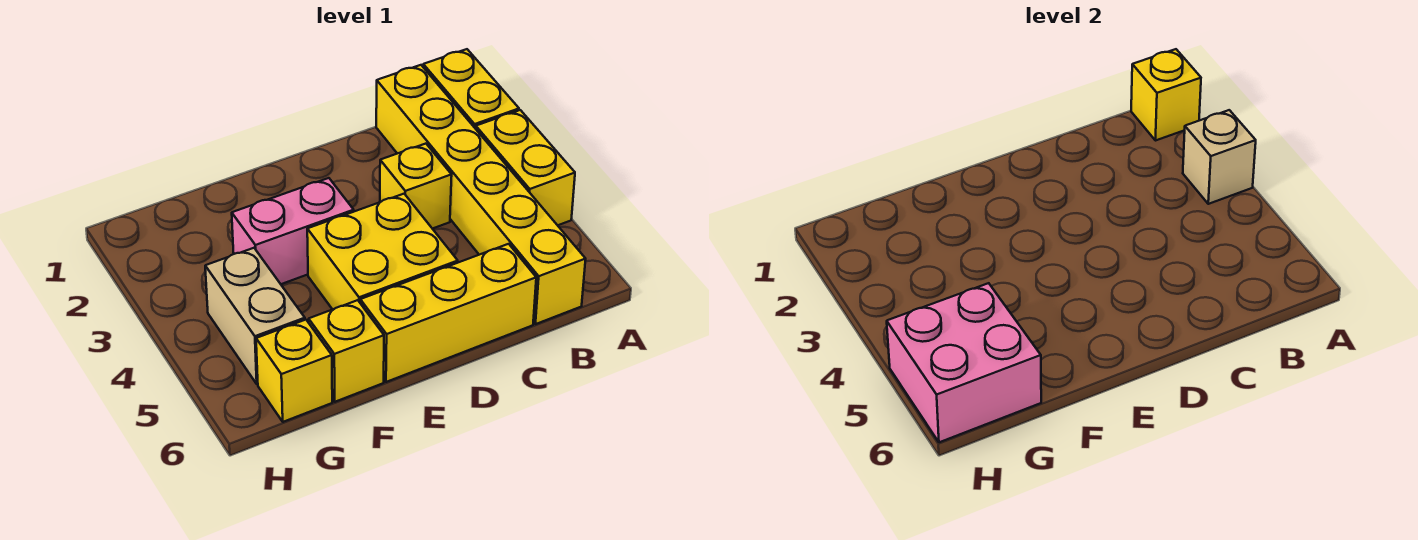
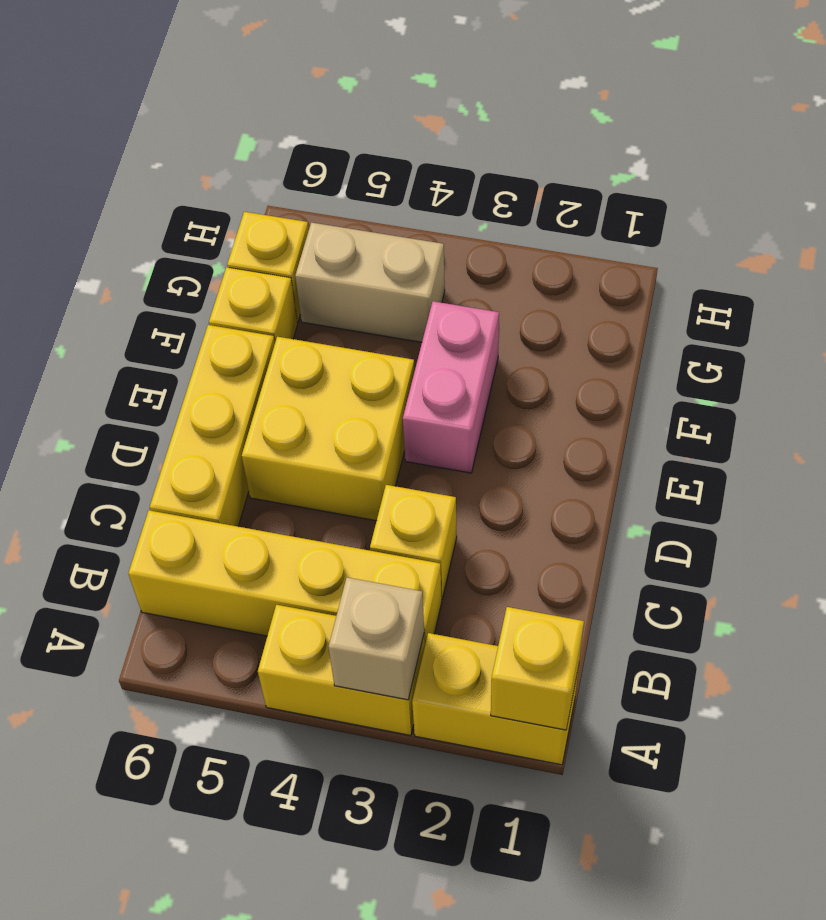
yellow brick B1:B6 level 1 -> yellow brick B3:B6 level 1
pink brick G5:H6 level 2 -> none

